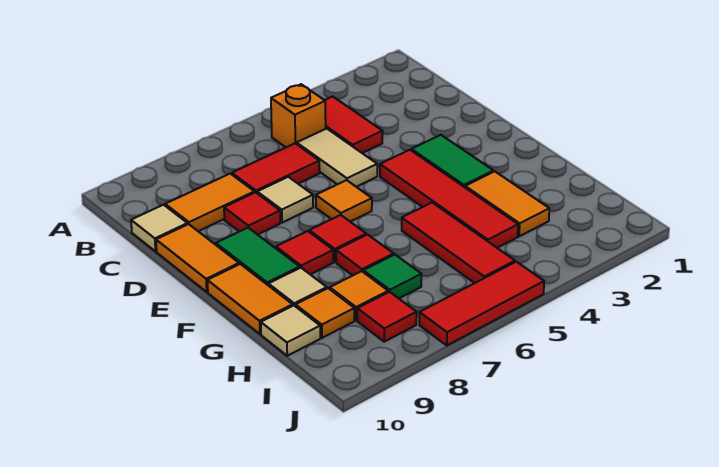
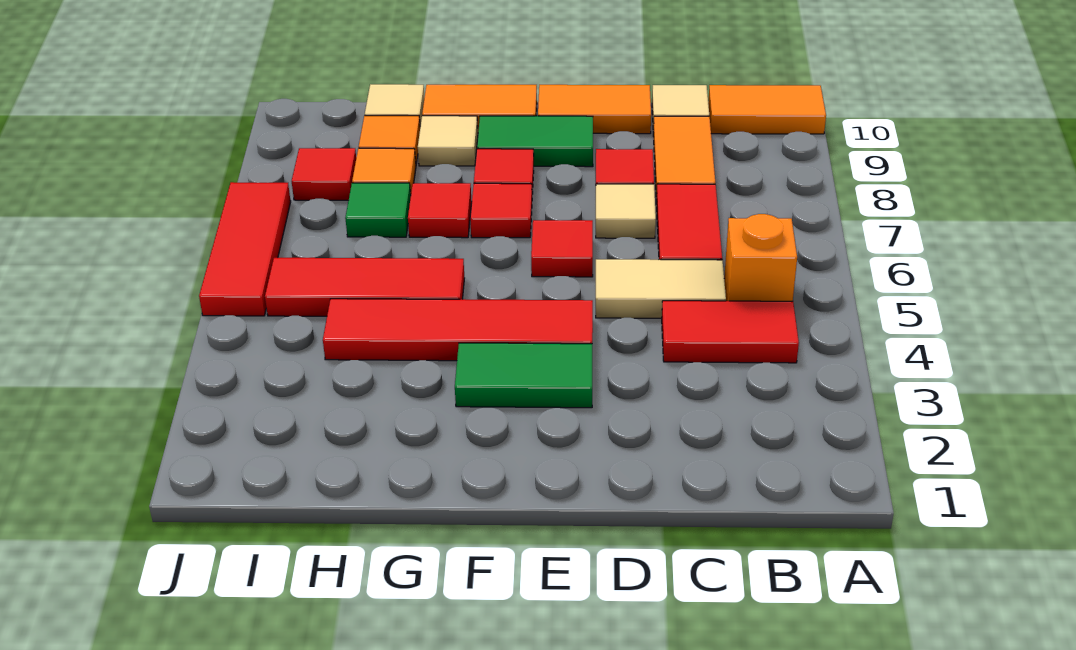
orange tile E6 level 1 -> red tile E6 level 1
orange tile G3:H3 level 1 -> orange tile A10:B10 level 1

